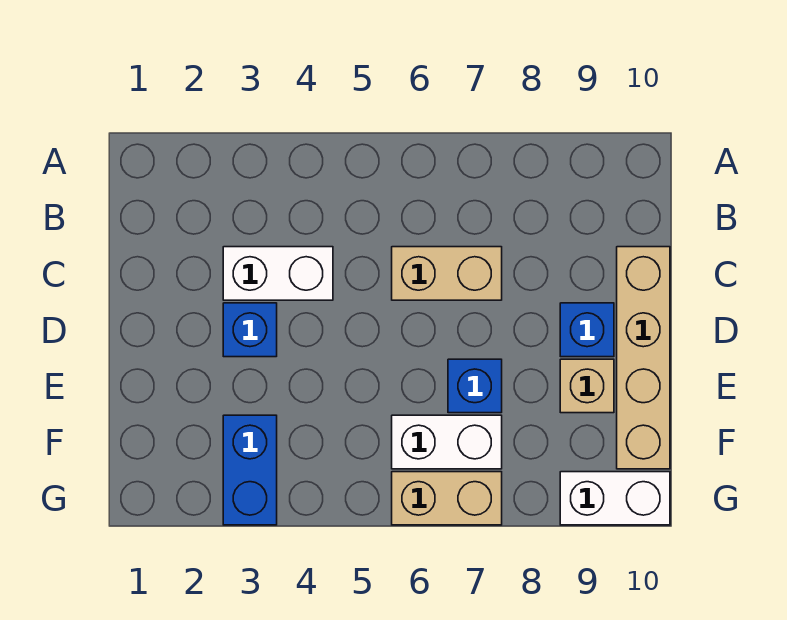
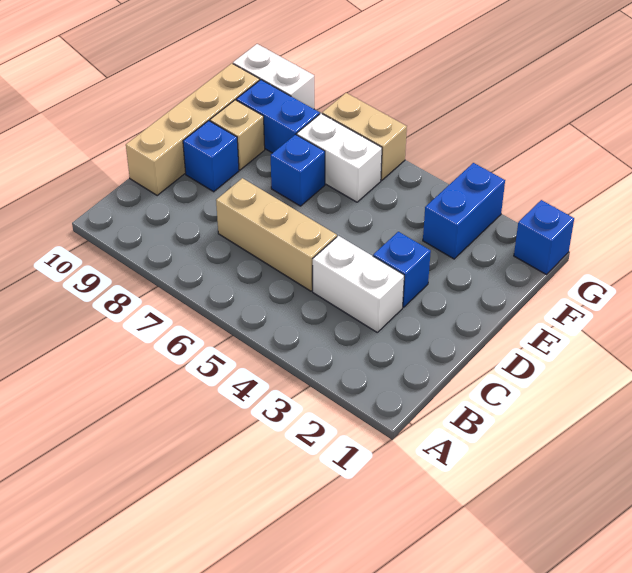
tan brick C6:C7 level 1 -> tan brick C5:C7 level 1
none -> blue brick F8:F9 level 1
none -> blue brick G1 level 1

